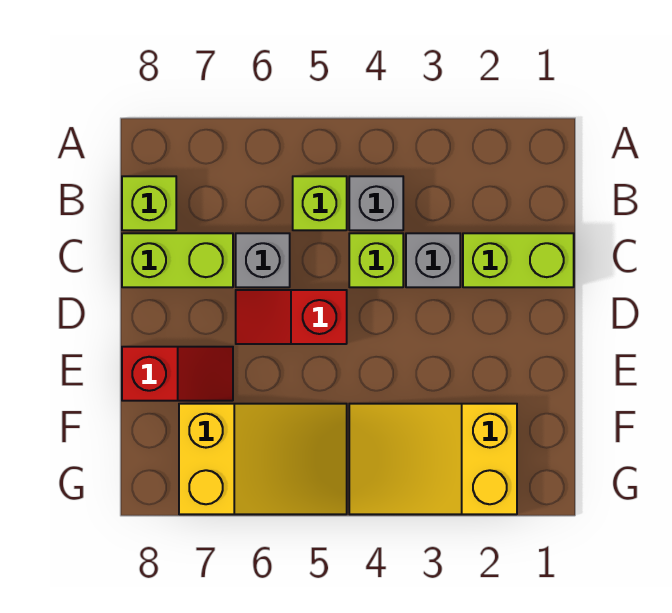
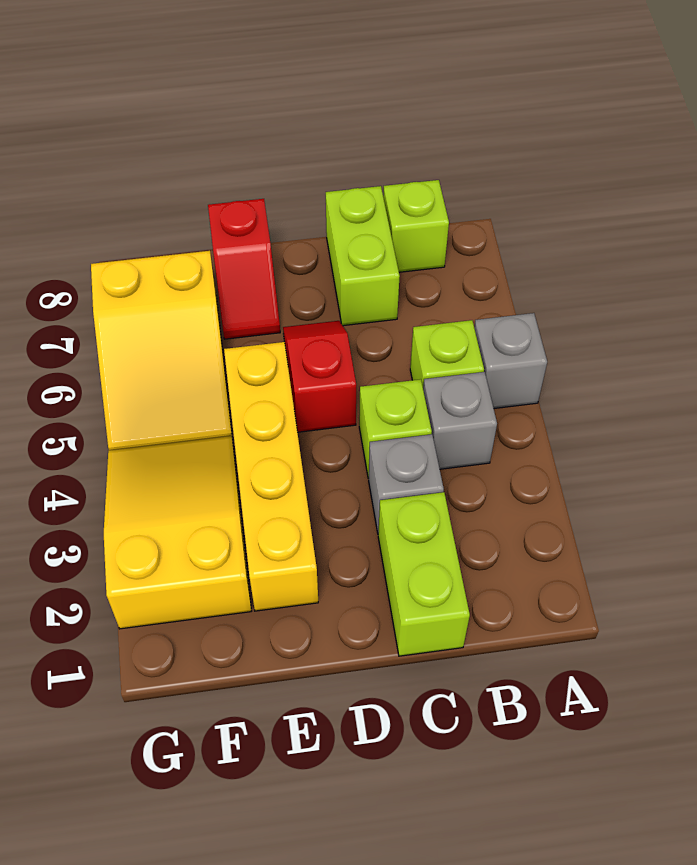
grey brick C6 level 1 -> grey brick A5 level 1
none -> yellow brick E2:E5 level 1

